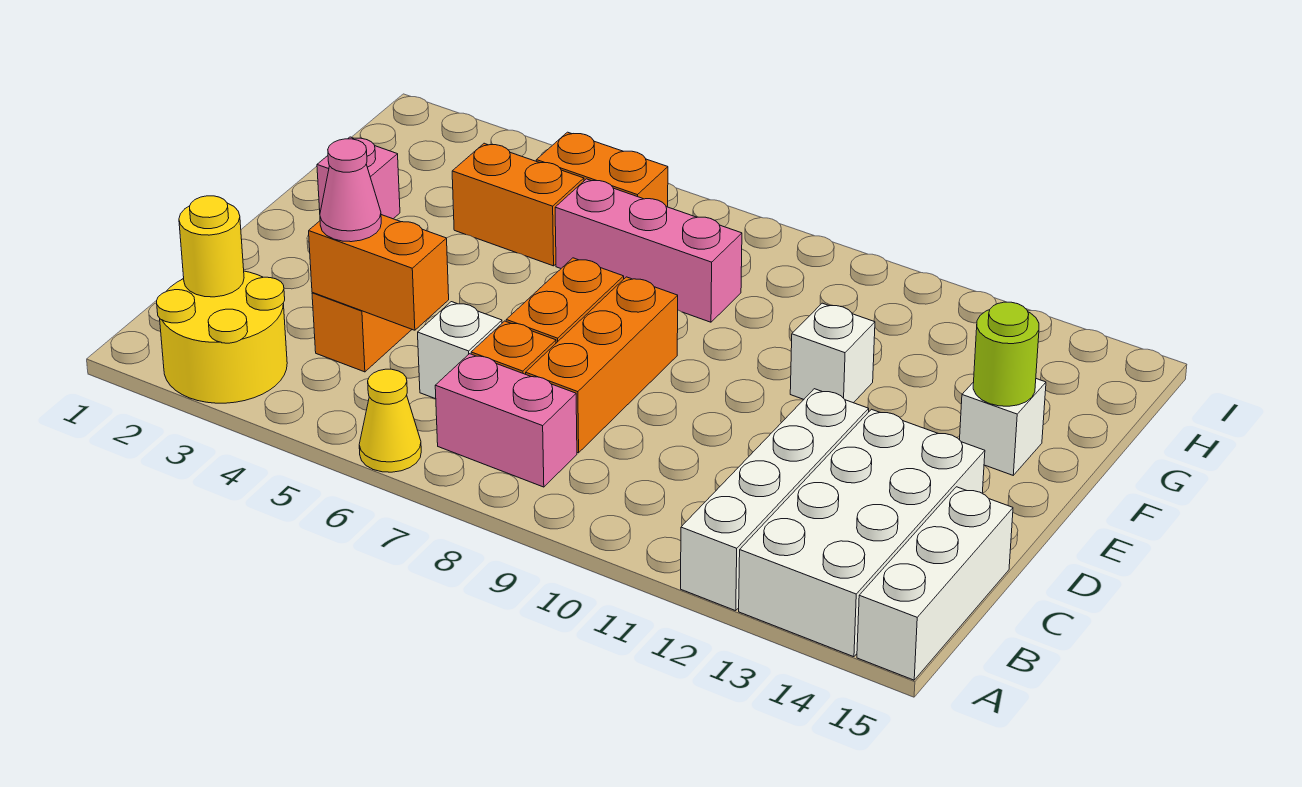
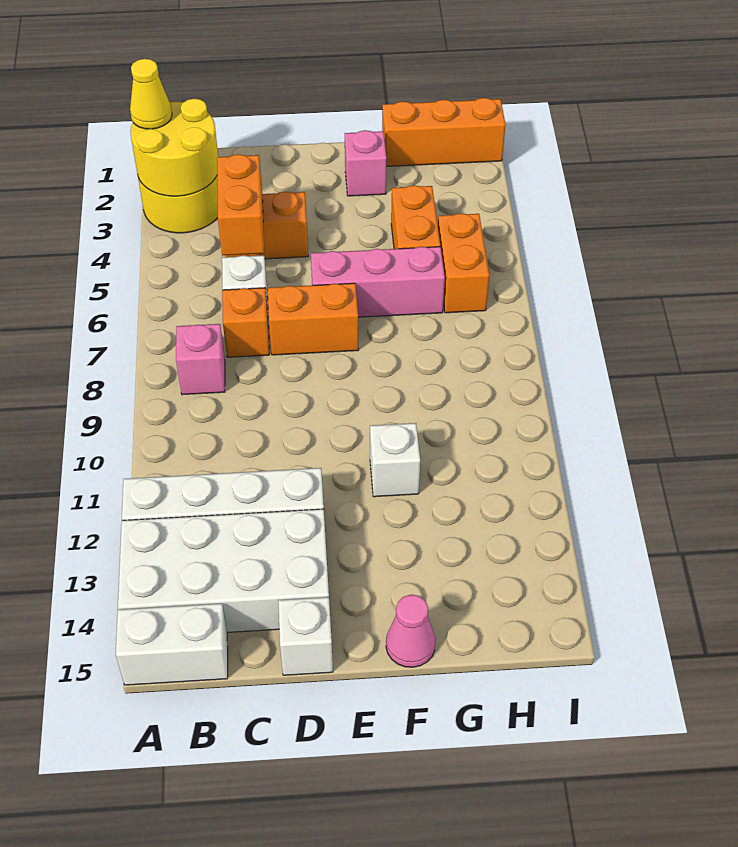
yellow cone A6 level 1 -> yellow cone A2 level 3
white brick A15:C15 level 1 -> white brick A15:B15 level 1
yellow round brick B2 level 2 -> yellow round brick A2:B3 level 2
pink brick B7:B8 level 1 -> pink brick B8 level 1
pink cone C4 level 3 -> pink cone F15 level 1
orange brick C8:E8 level 1 -> orange brick G1:I1 level 1
white brick F14 level 1 -> white brick D15 level 1
lime round brick F14 level 2 -> none
pink brick G6:G8 level 1 -> pink brick E6:G6 level 1

